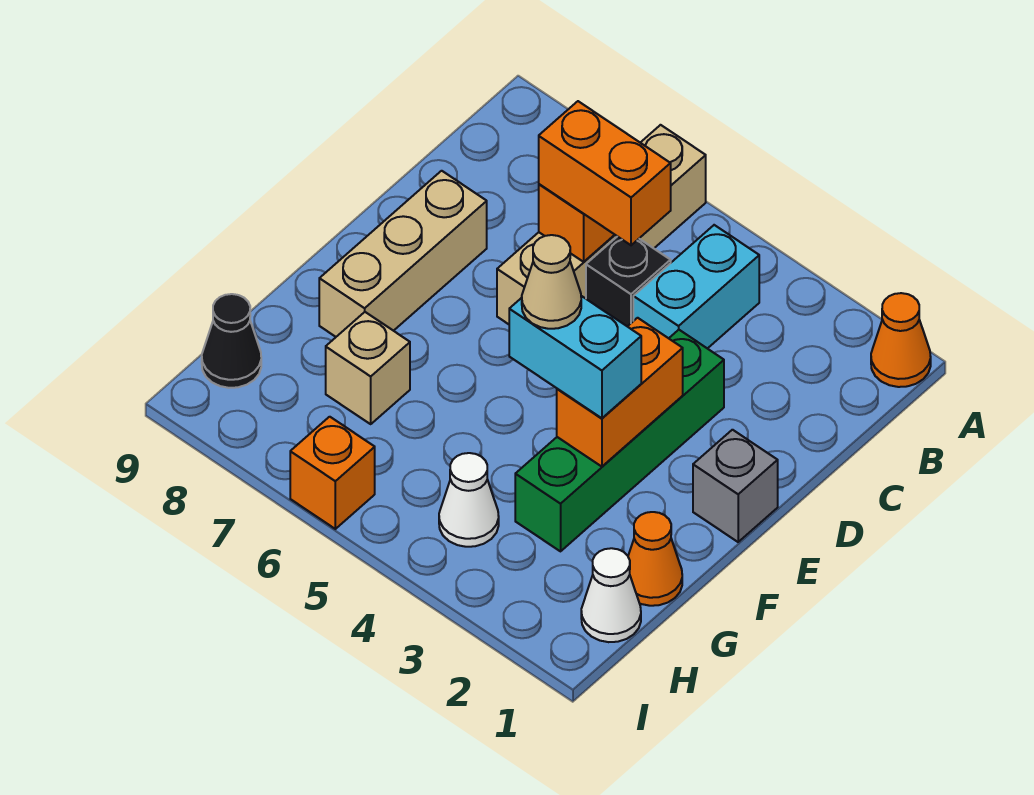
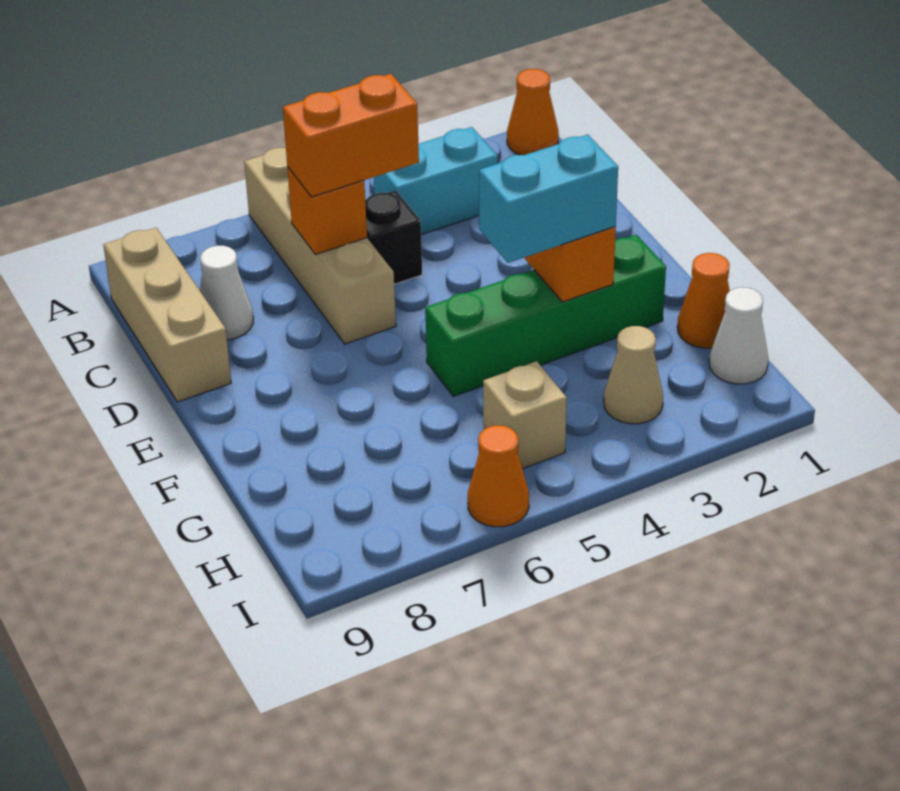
cyan brick B4:C4 level 1 -> cyan brick B3:B4 level 1
green brick D3:G3 level 1 -> green brick F2:F5 level 1
tan brick D8:F8 level 1 -> tan brick B9:D9 level 1
grey brick E1 level 1 -> none
tan cone F4 level 4 -> tan cone H3 level 1
tan brick G7 level 1 -> tan brick H5 level 1
white cone H4 level 1 -> white cone C8 level 1
black cone H9 level 1 -> none
orange brick I6 level 1 -> orange cone I6 level 1

